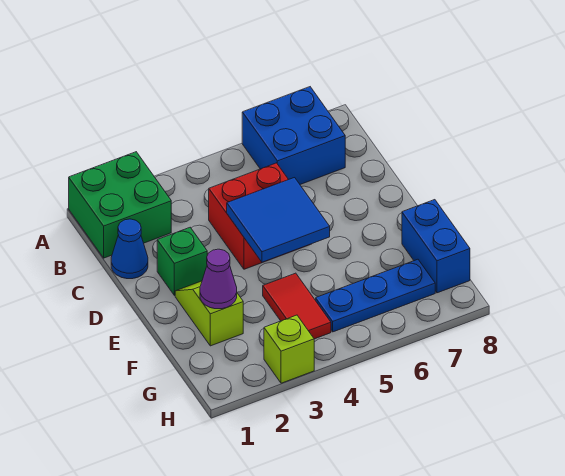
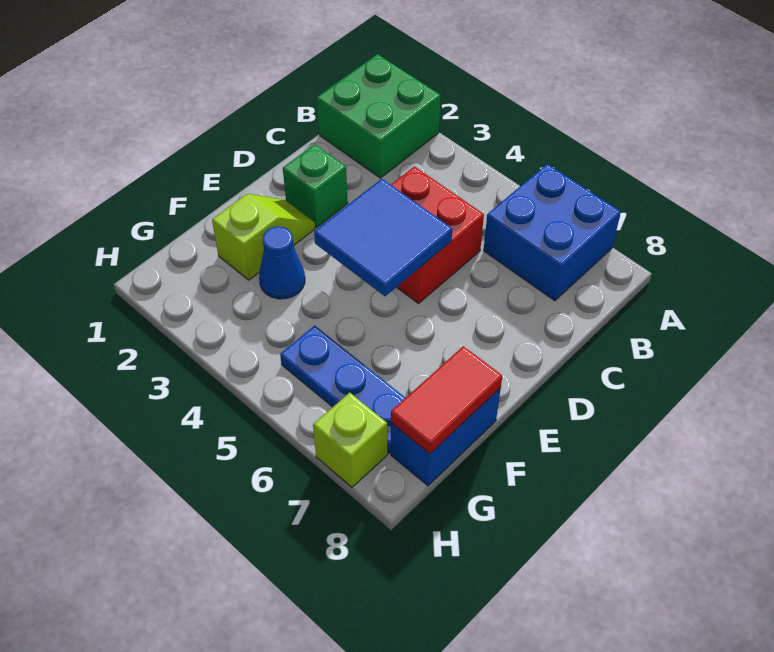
blue cone C1 level 1 -> blue cone F3 level 1
purple cone F2 level 2 -> none
red tile F4:G4 level 1 -> red tile F8:G8 level 2
lime brick H3 level 1 -> lime brick H7 level 1

